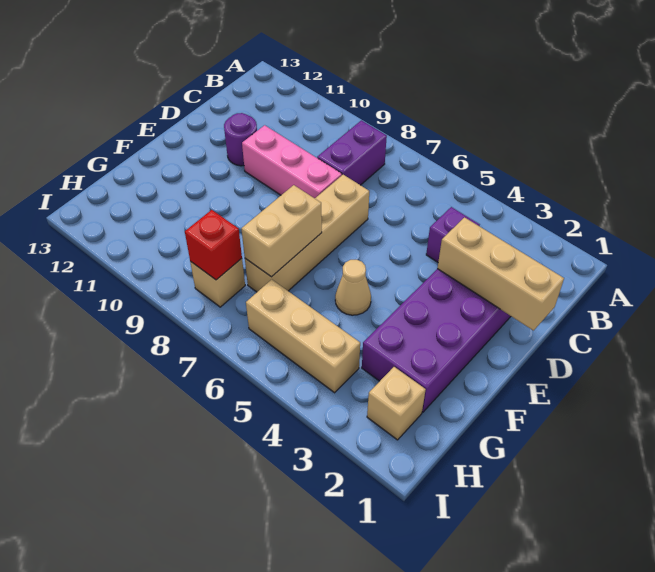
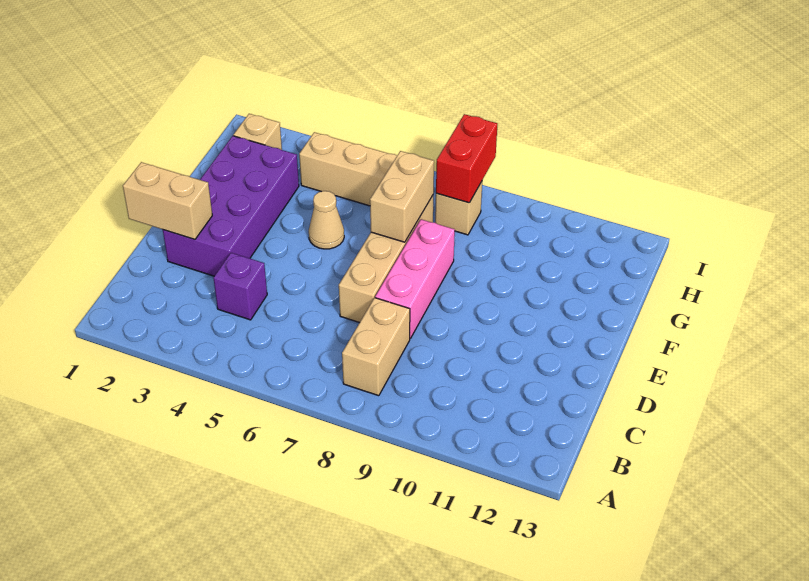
purple brick B8:C8 level 1 -> tan brick B8:C8 level 1
tan brick D1:D3 level 2 -> tan brick D1:D2 level 2
pink brick D8:D10 level 1 -> pink brick D8:F8 level 1
purple round brick D11 level 1 -> none
red brick H8 level 2 -> red brick H8:I8 level 2

